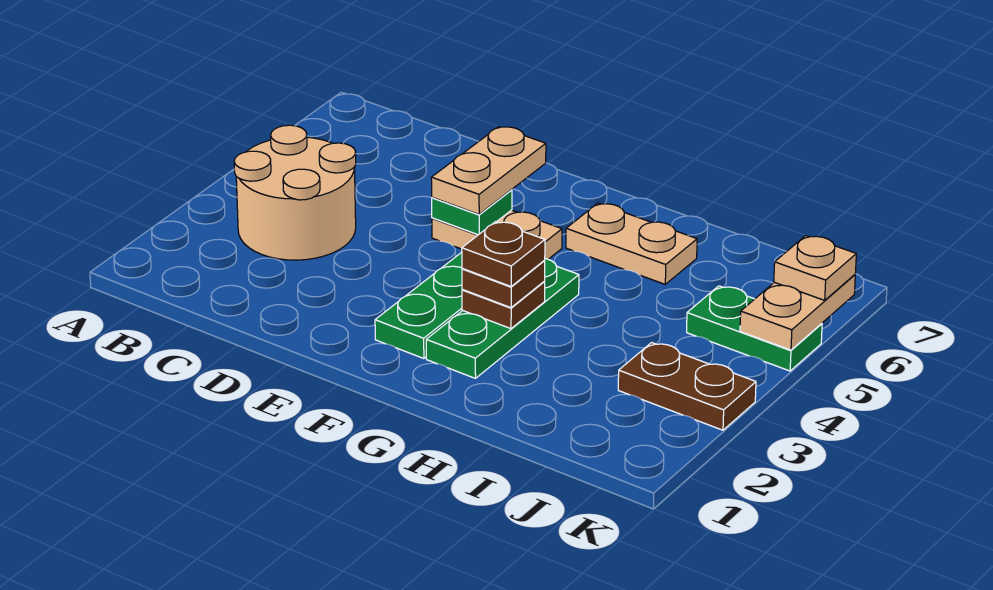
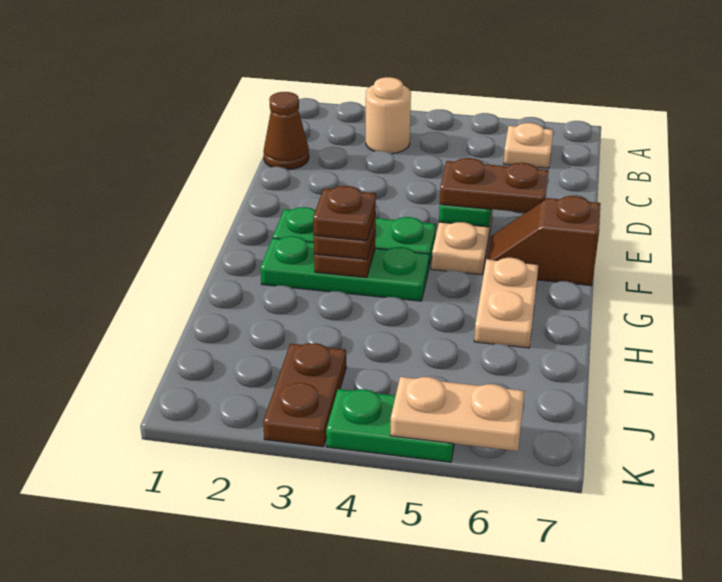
tan round brick B3:C4 level 1 -> tan round brick B3 level 1
none -> brown cone C1 level 1
tan plate E5:E6 level 3 -> brown plate E5:E6 level 3
none -> brown slope F6:F7 level 1 top 7
green plate J5:K5 level 1 -> green plate K4:K5 level 1
tan plate K6 level 3 -> tan plate B6 level 1

